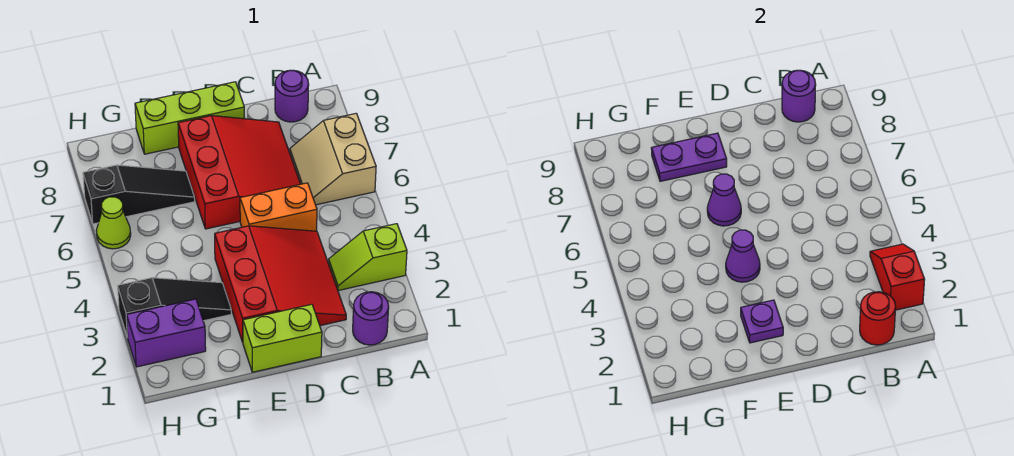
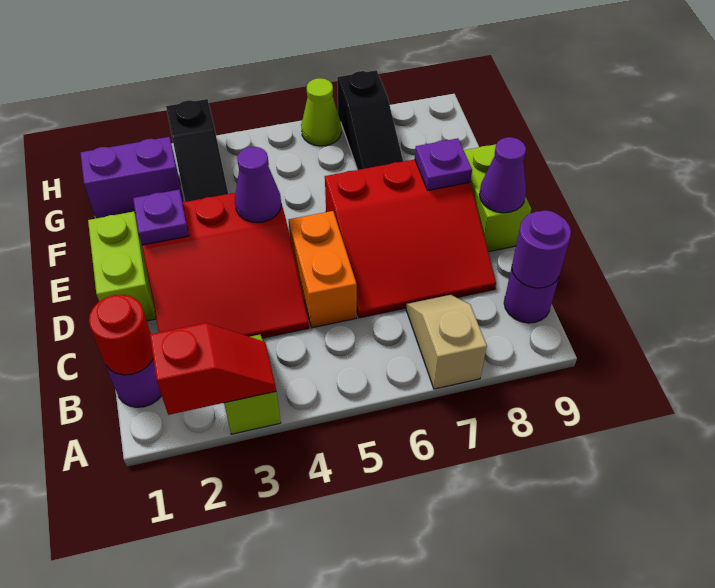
tan slope A6:B7 level 1 top A -> tan slope A7:B7 level 1 top A
lime brick D9:F9 level 1 -> lime brick D9:E9 level 1
purple cone E6 level 2 -> purple cone D9 level 2
purple plate E8:F8 level 2 -> purple plate E8 level 2
purple brick G2:H2 level 1 -> purple brick G1:G2 level 1

